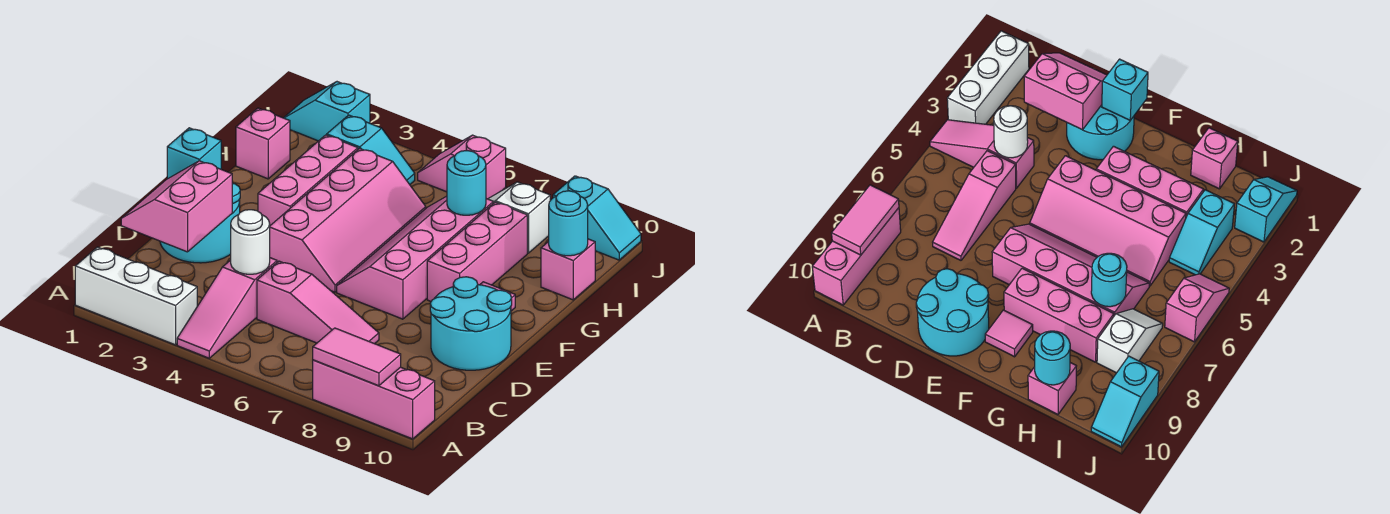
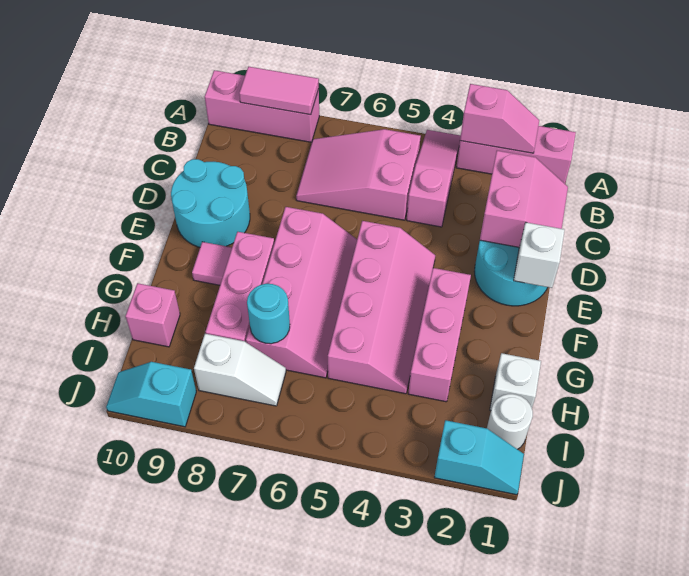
white brick A1:A3 level 1 -> pink brick A1:A3 level 1
white round brick C4 level 2 -> white round brick I1 level 1
pink slope C5:C7 level 1 top 5 -> pink slope B5:C7 level 1 top 5
cyan brick E1 level 2 -> white brick E1 level 2
pink slope E4:H5 level 1 top 4 -> pink slope E4:H5 level 1 top 5
pink brick H1 level 1 -> white brick H1 level 1
cyan round brick H10 level 2 -> none
cyan slope I3:I4 level 1 top 3 -> none
pink slope J5:J6 level 1 top 6 -> pink slope A2:A3 level 2 top 3

